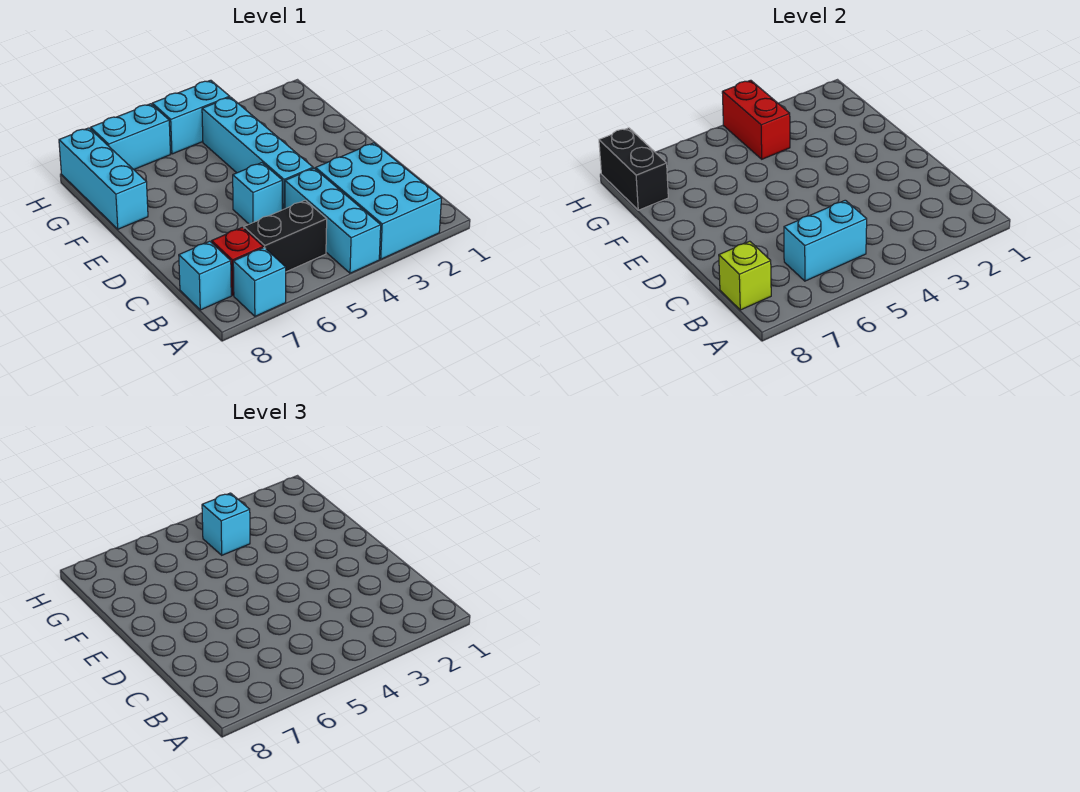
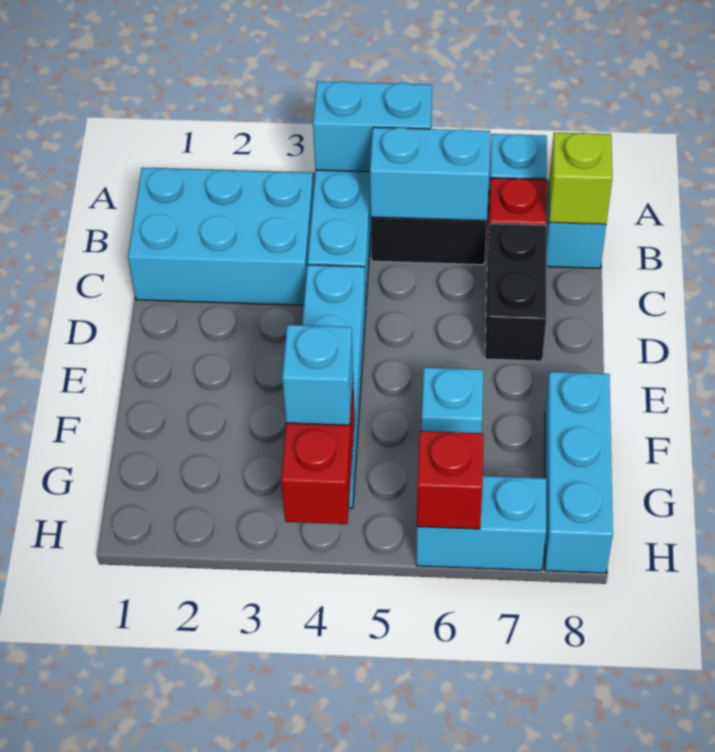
cyan brick A2:C3 level 1 -> cyan brick B1:C3 level 1
cyan brick D5 level 1 -> cyan brick F6 level 1
black brick G8:H8 level 2 -> black brick C7:D7 level 1
cyan brick H4:H5 level 1 -> cyan brick A4:A5 level 2
none -> red brick H6 level 2

